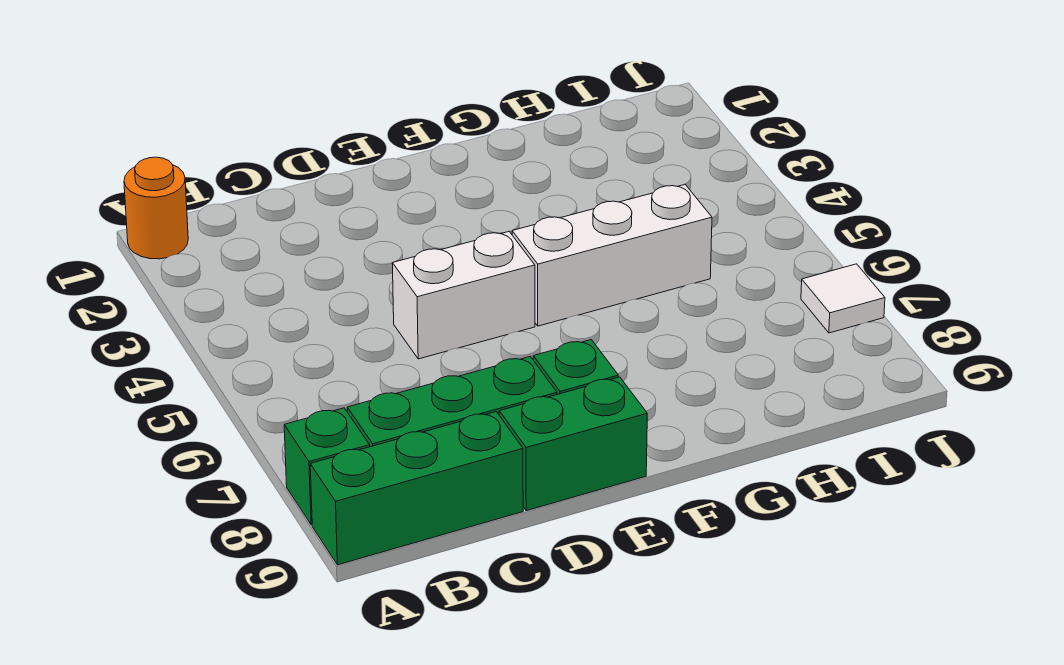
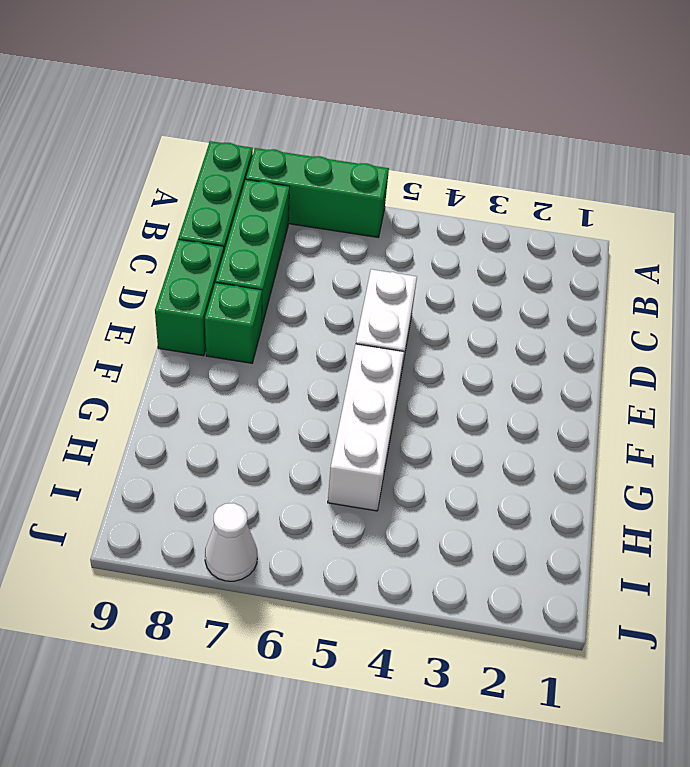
orange round brick A1 level 1 -> none
green brick A8 level 1 -> green brick A6:A8 level 1
white tile J7 level 1 -> white cone J7 level 1

